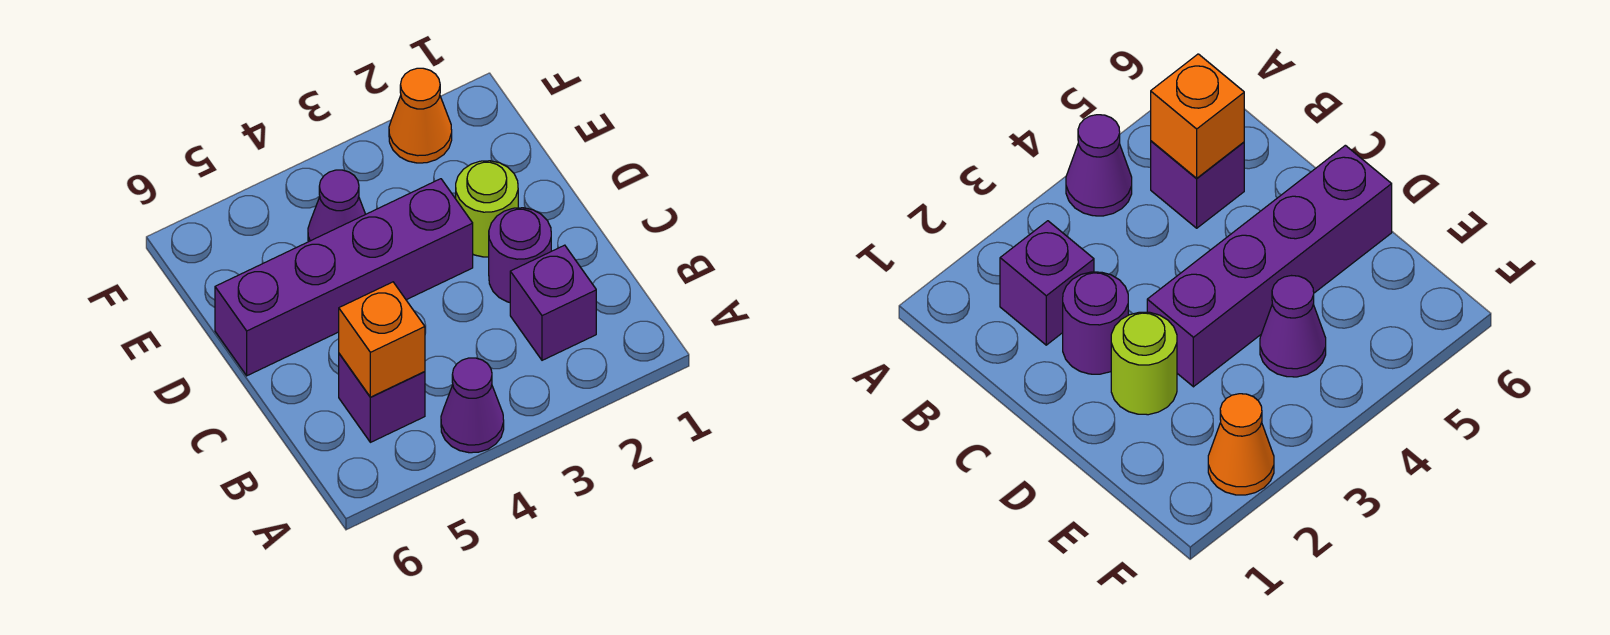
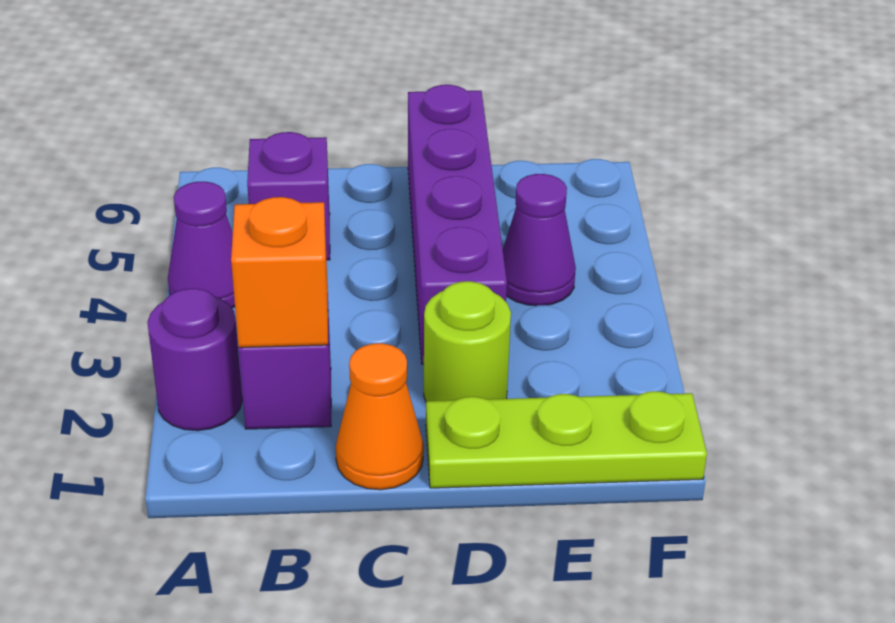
orange brick B5 level 2 -> orange brick B2 level 2
purple round brick C2 level 1 -> purple round brick A2 level 1
none -> lime plate D1:F1 level 1
orange cone F2 level 1 -> orange cone C1 level 1

